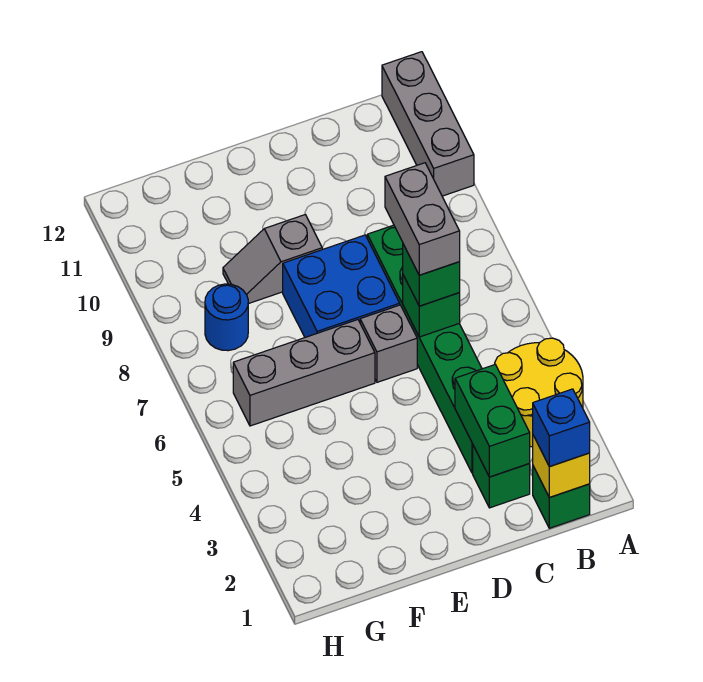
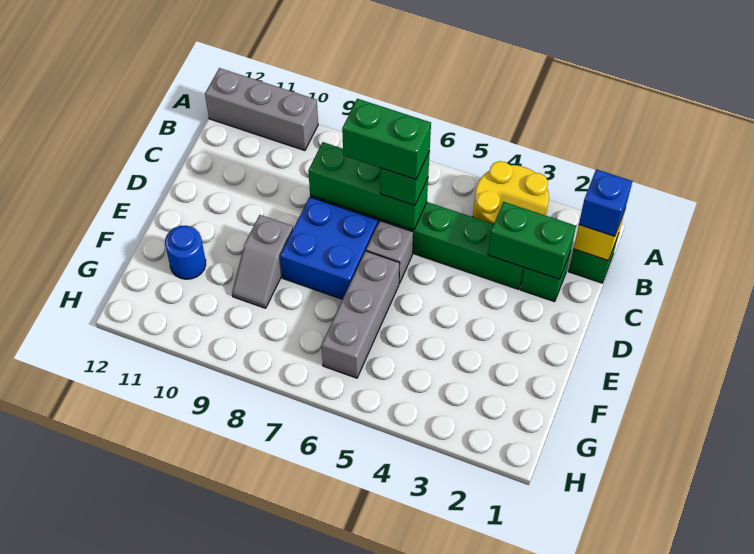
green brick C6 level 2 -> green brick C6:C8 level 2
grey brick C6:C7 level 4 -> green brick C6:C7 level 4
blue round brick G8 level 1 -> blue round brick F11 level 1

